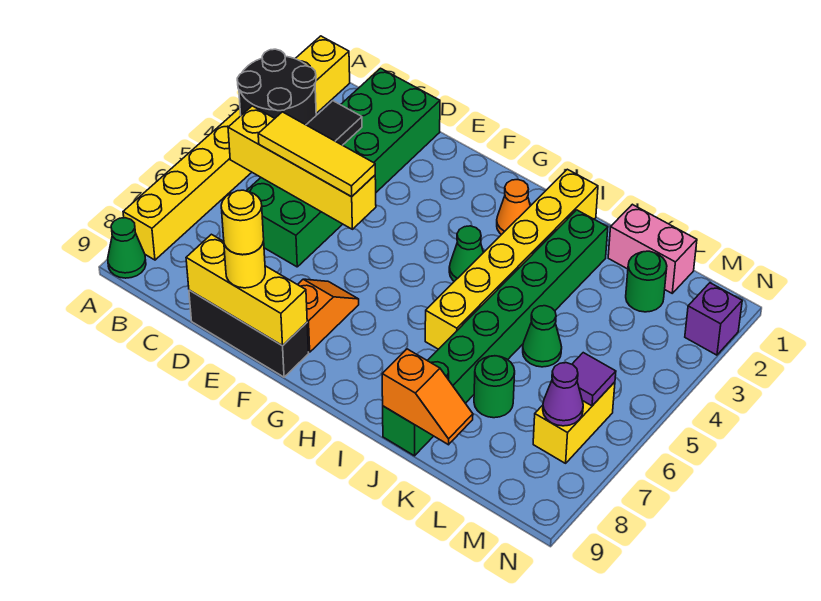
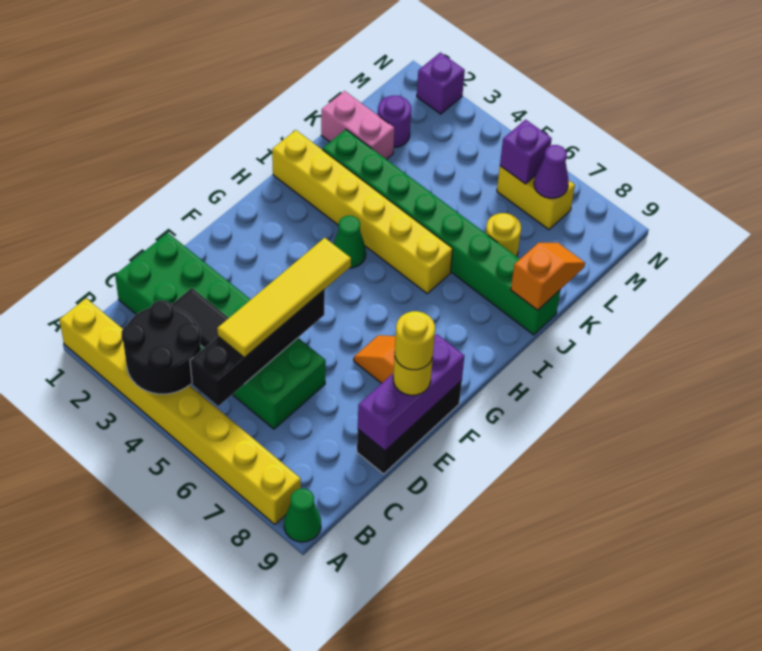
yellow brick B5:E5 level 2 -> black brick B5:E5 level 2
yellow tile C5:E5 level 3 -> yellow tile C5:F5 level 3
yellow brick D9:F9 level 2 -> purple brick D9:F9 level 2
orange cone H2 level 1 -> none
pink brick K1:L1 level 1 -> pink brick K1:K2 level 1
green cone K5 level 1 -> none
green round brick K7 level 1 -> yellow round brick K7 level 1
green round brick L2 level 1 -> purple round brick L2 level 1
purple tile M6 level 2 -> purple brick M6 level 2

